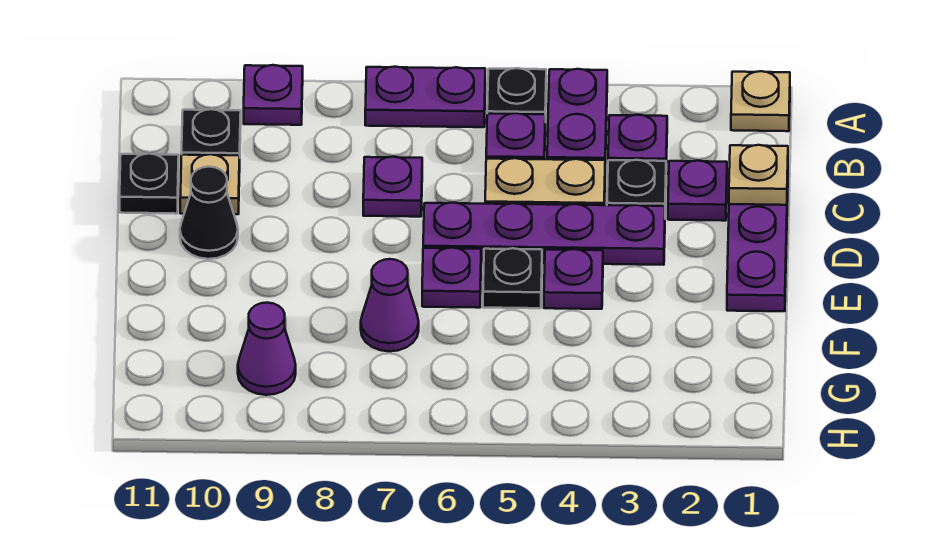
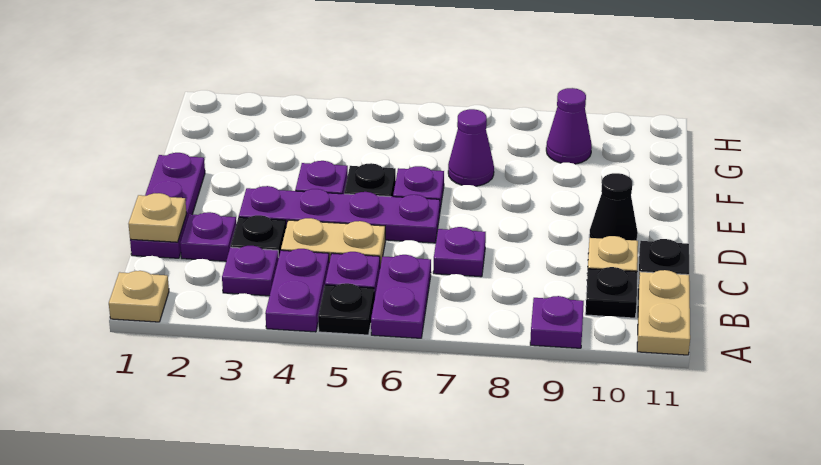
purple plate A6:A7 level 1 -> purple plate A6:B6 level 1
none -> tan plate A11:B11 level 1

